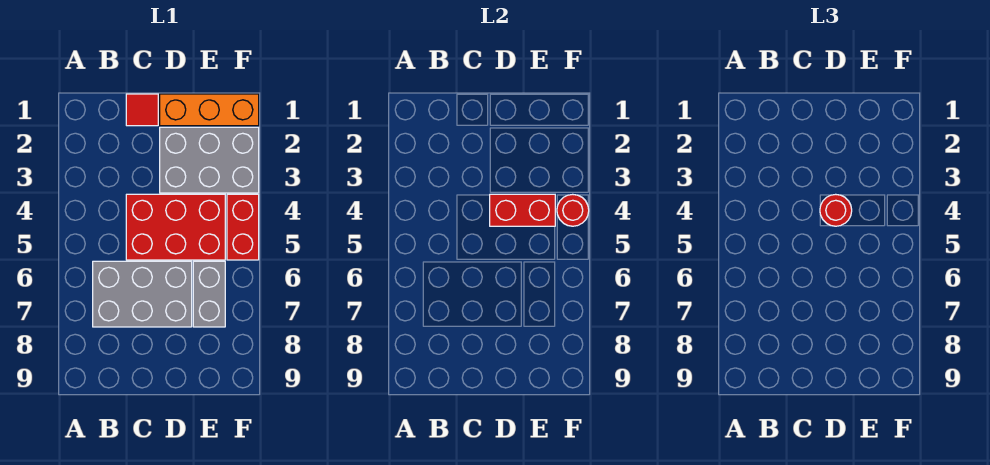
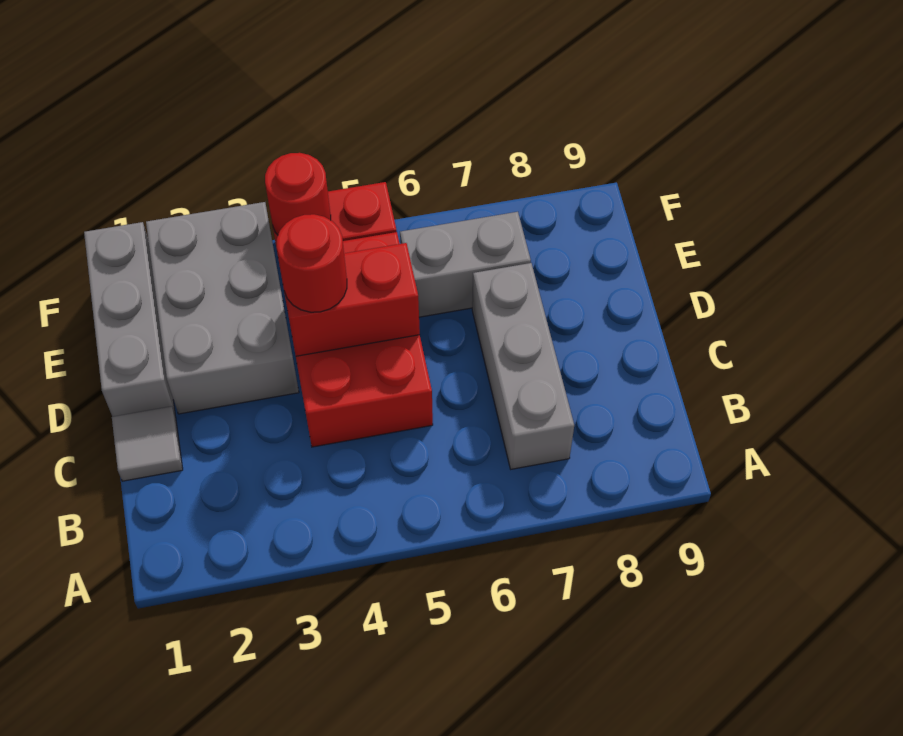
grey brick B6:D7 level 1 -> grey brick B7:D7 level 1
red tile C1 level 1 -> grey tile C1 level 1
orange brick D1:F1 level 1 -> grey brick D1:F1 level 1
red brick D4:E4 level 2 -> red brick D4:D5 level 2

